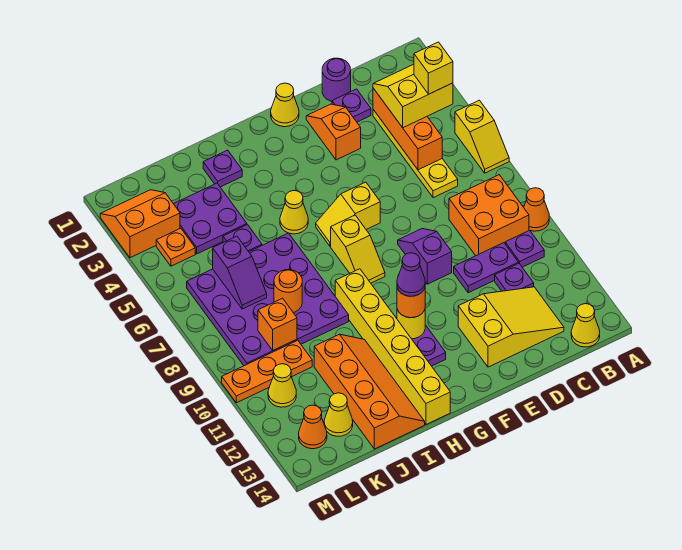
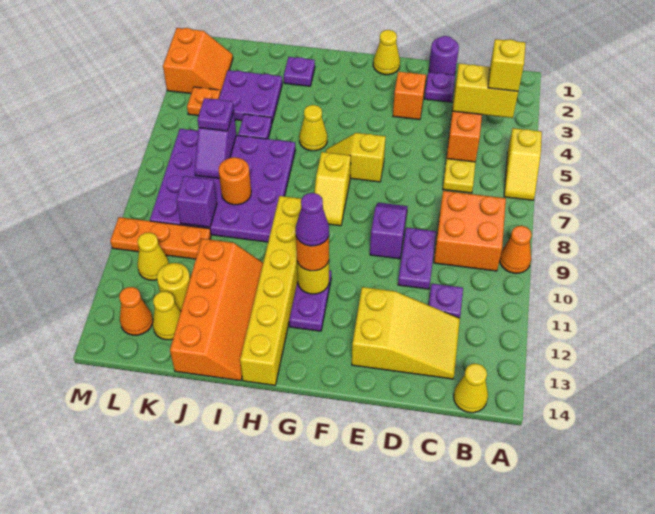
purple plate B10 level 1 -> purple plate K6 level 3
purple plate C10:D10 level 1 -> purple plate D9:D10 level 1
orange brick K9 level 2 -> purple brick K9 level 2
none -> yellow round brick K12 level 1
orange slope L2:M3 level 1 top 3 -> orange slope L2:M3 level 1 top M

